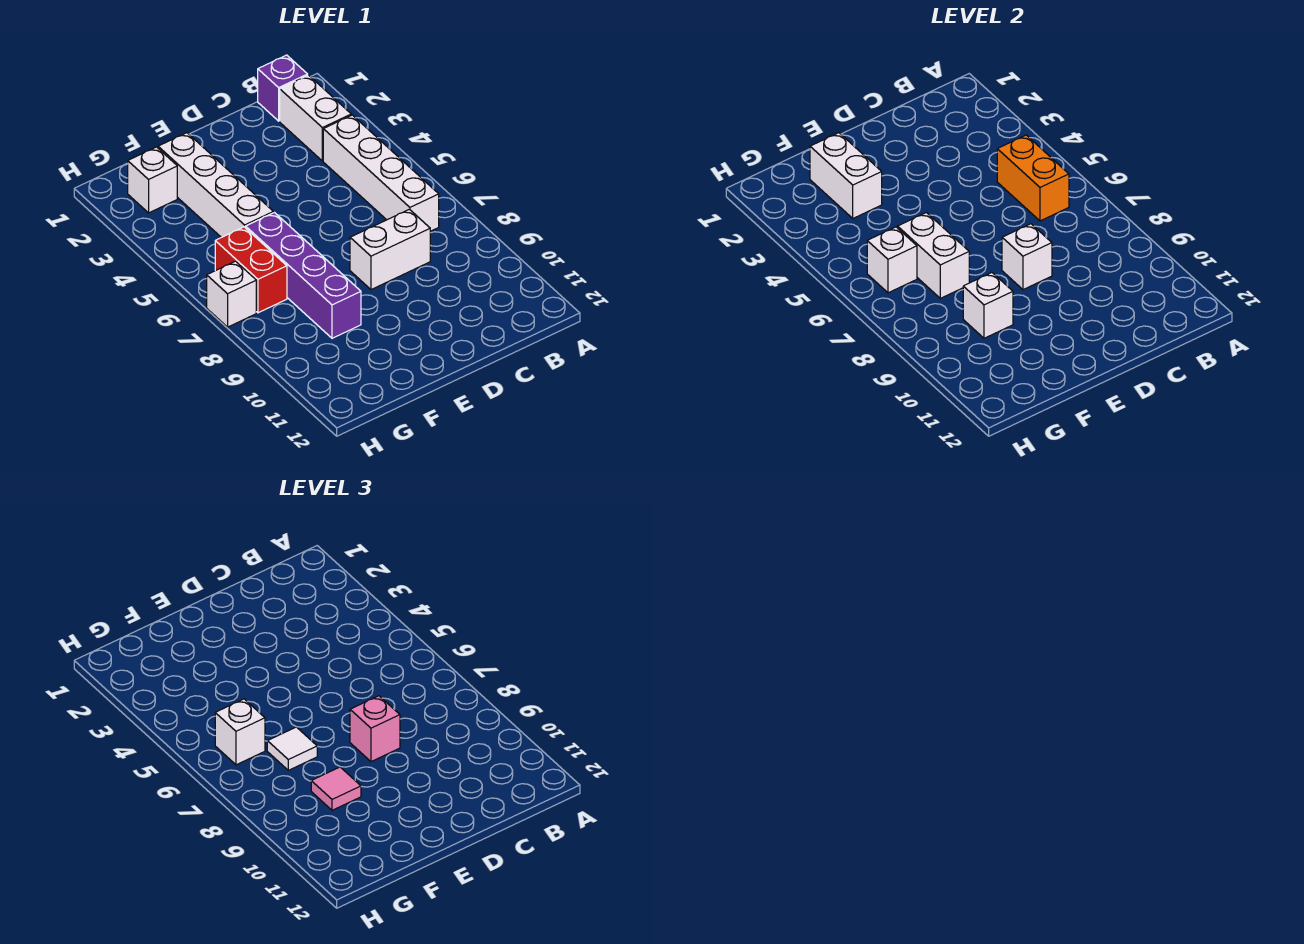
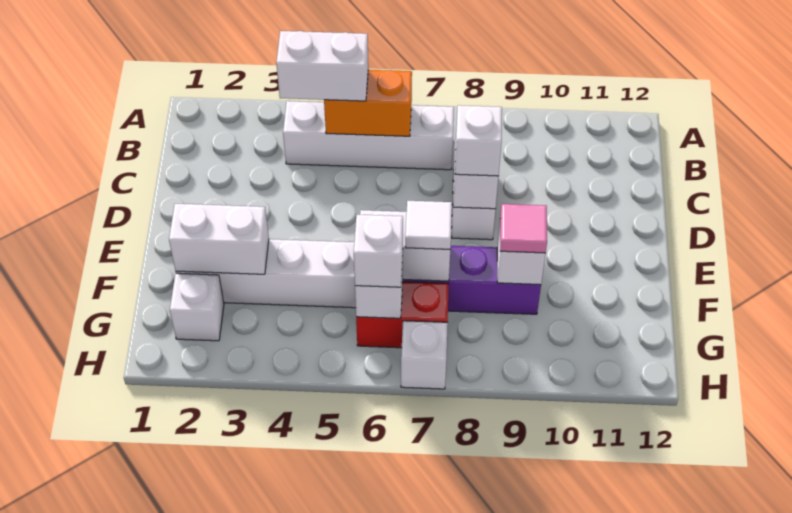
purple brick B1 level 1 -> none
white brick B2:B3 level 1 -> white brick B4:B5 level 3
pink brick D8 level 3 -> white brick D8 level 3

